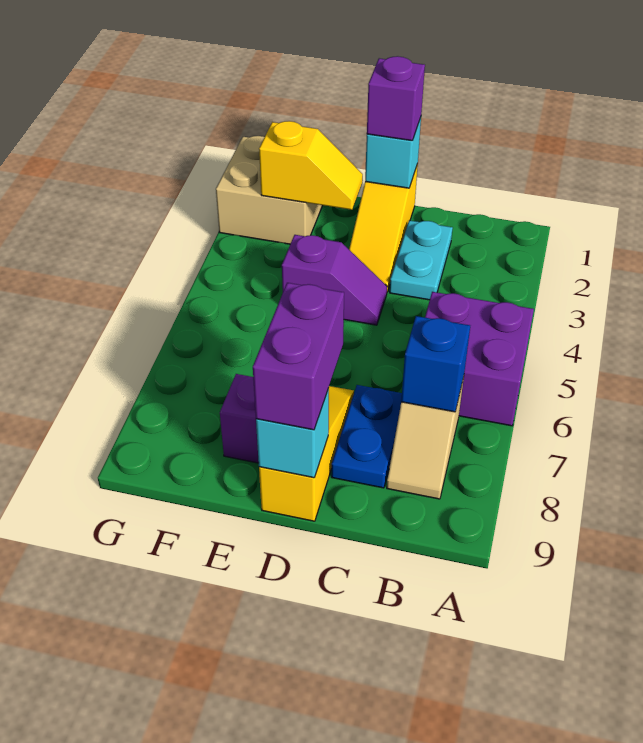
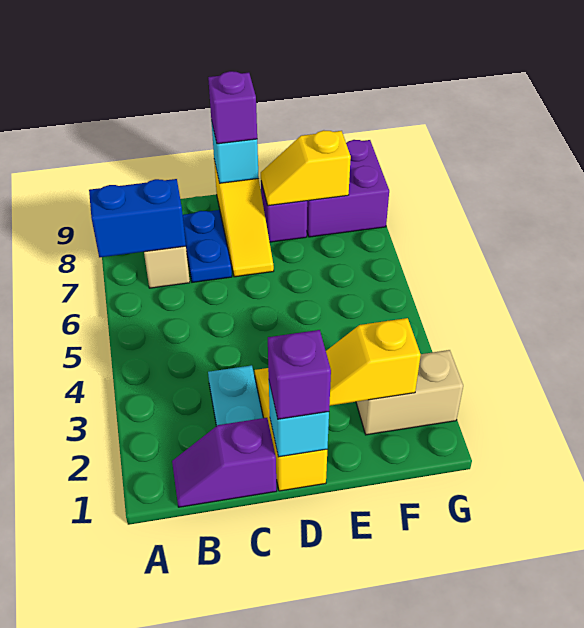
purple brick A5:B6 level 1 -> purple brick F8:G9 level 1
blue brick B7 level 2 -> blue brick A7:B7 level 2
purple slope D4:E4 level 1 top E -> purple slope B1:C1 level 1 top C
purple brick D8:D9 level 3 -> purple brick D9 level 3
none -> yellow slope E8:F8 level 2 top F
tan brick F1:G2 level 1 -> tan brick F2:G2 level 1

